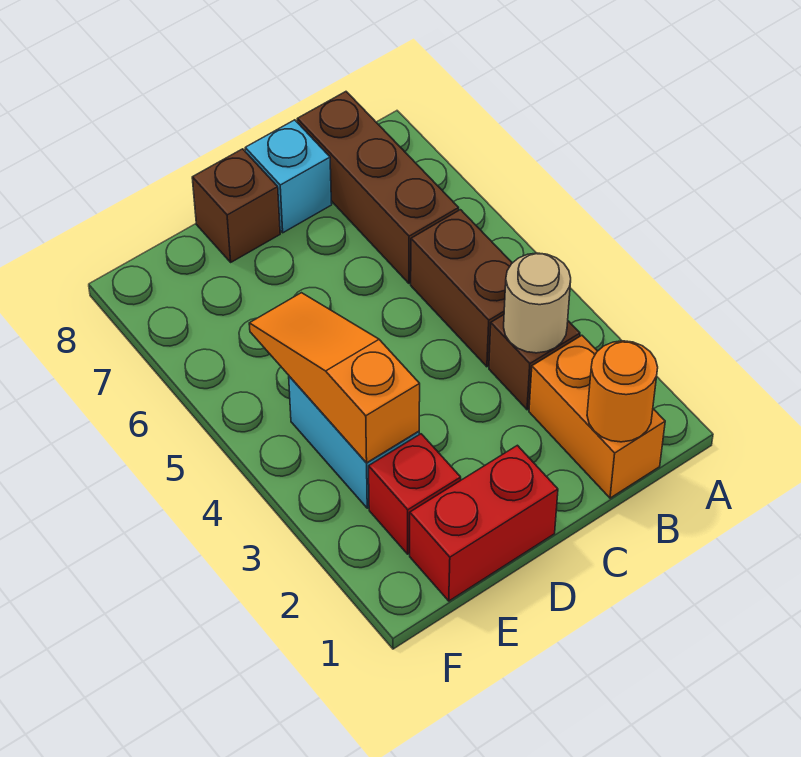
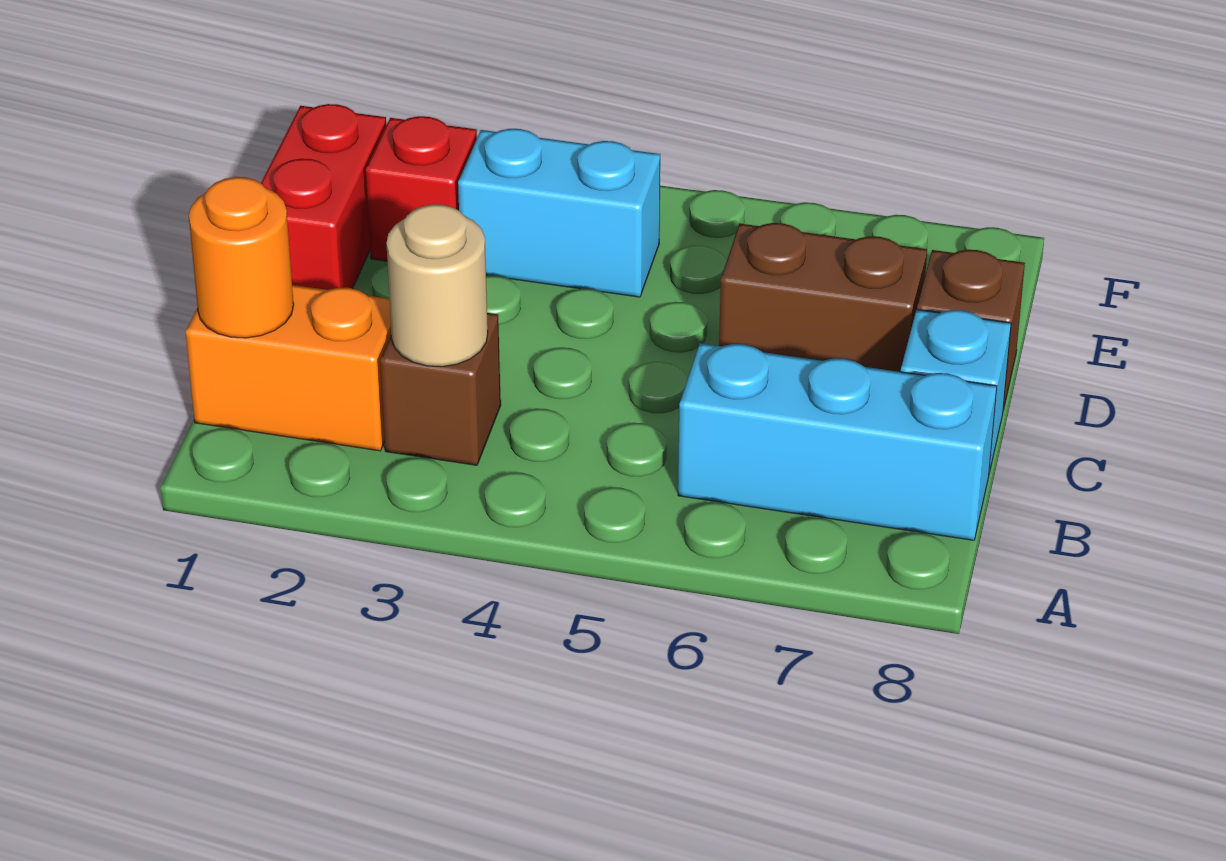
brown brick B4:B5 level 1 -> brown brick D6:D7 level 1
brown brick B6:B8 level 1 -> cyan brick B6:B8 level 1
orange slope E3:E5 level 2 top 3 -> none

